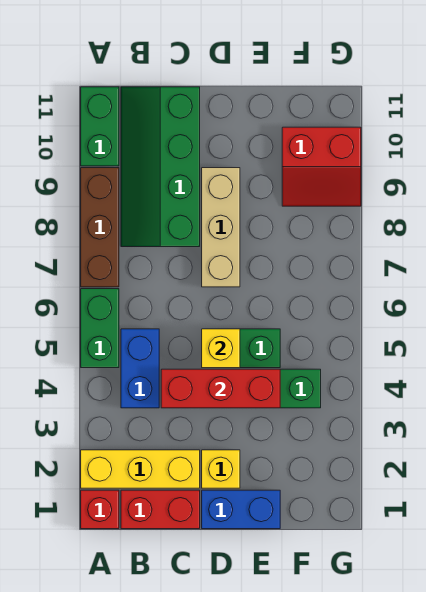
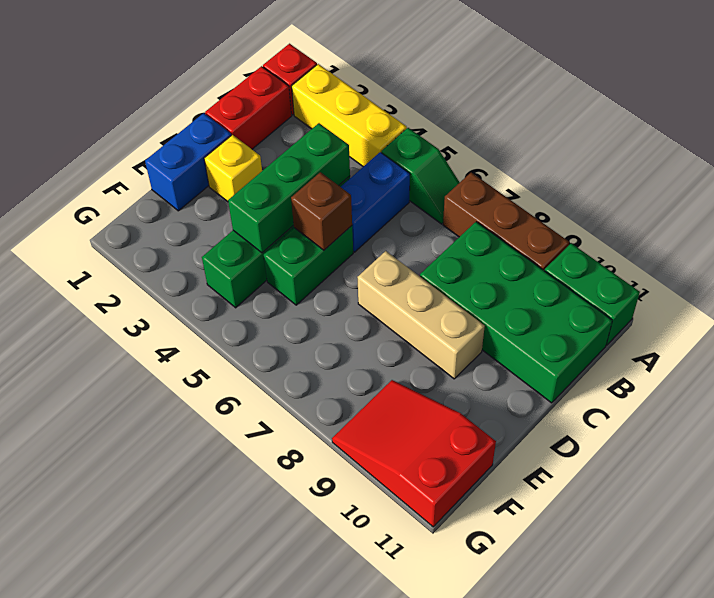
yellow brick A2:C2 level 1 -> yellow brick A2:A4 level 1
green brick A5:A6 level 1 -> green slope A5:A6 level 1 top 5
blue brick B4:B5 level 1 -> blue brick B5:C5 level 1
green slope B8:C11 level 1 top C -> green brick B8:C11 level 1
red brick C4:E4 level 2 -> green brick C4:E4 level 2
yellow brick D5 level 2 -> brown brick D5 level 2
red slope F9:G10 level 1 top 10 -> red slope F9:G11 level 1 top 11

